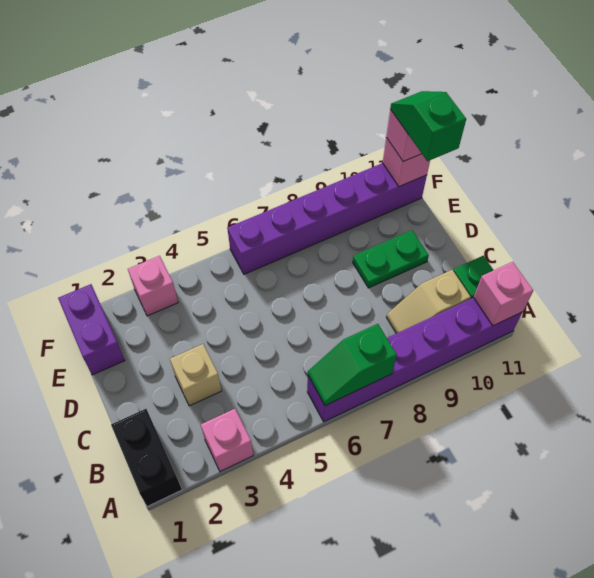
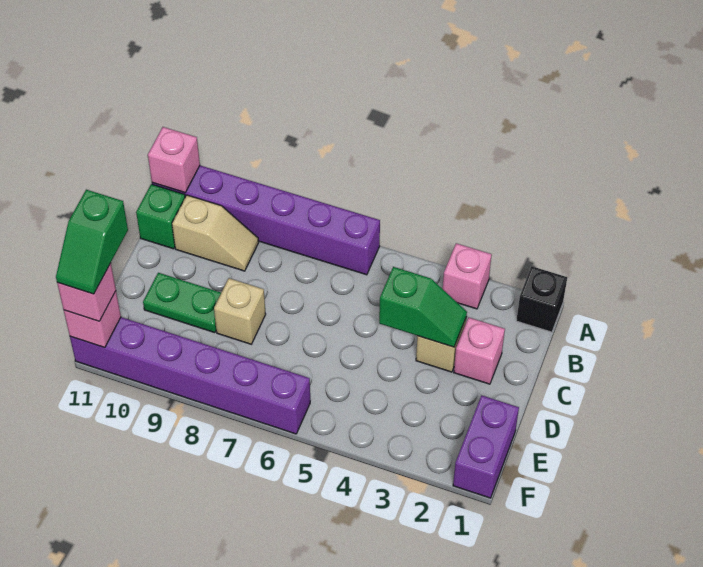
black brick A1:B1 level 1 -> black brick A1 level 1
green slope A6:A7 level 2 top 7 -> green slope C3:C4 level 2 top 4
none -> tan brick D8 level 1
pink brick F3 level 1 -> pink brick C2 level 1

